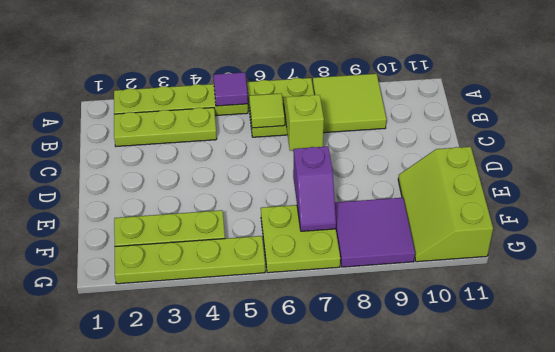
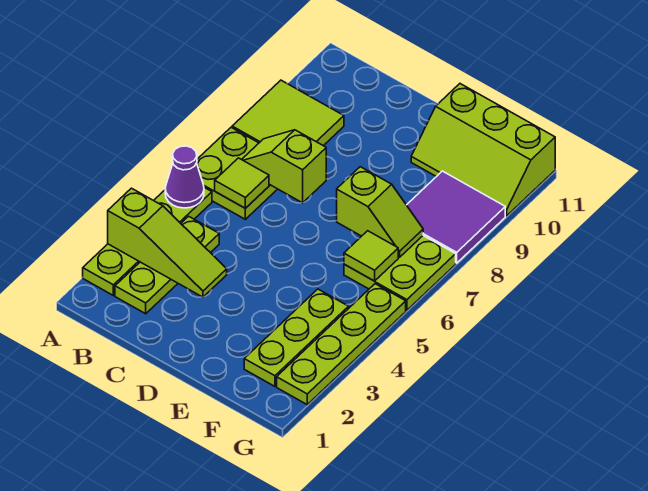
none -> lime slope A3:C3 level 2 top A
purple tile A5 level 2 -> purple cone A5 level 2
purple slope E7:F7 level 2 top E -> lime slope E7:F7 level 2 top E
none -> lime tile F6 level 2

